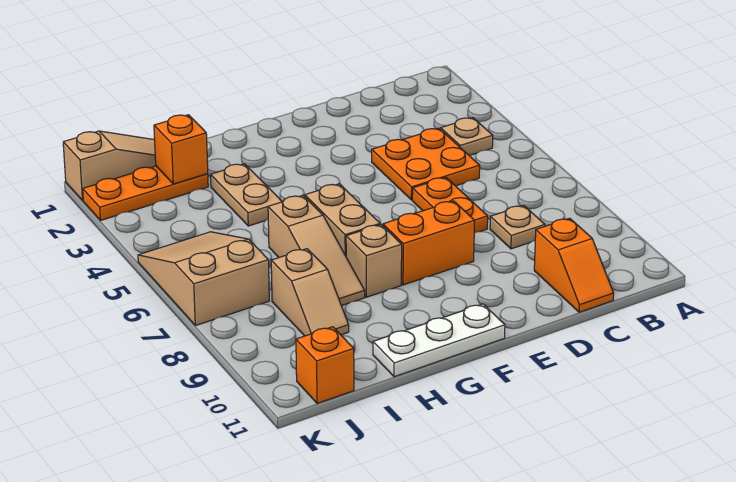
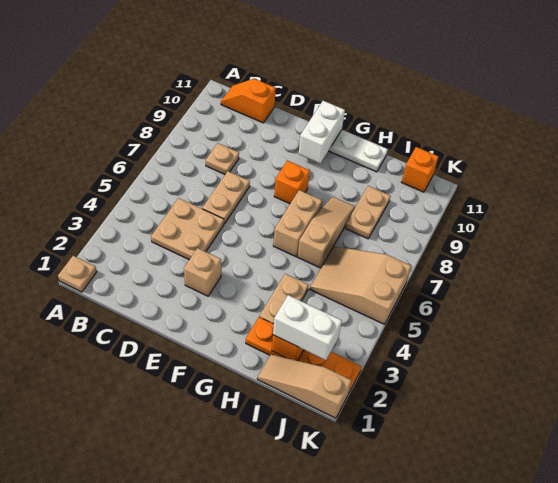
tan plate B4 level 1 -> tan plate A1 level 1
orange plate C4:D5 level 1 -> tan plate C4:D5 level 1
orange slope C10:C11 level 1 top 10 -> orange slope B11:C11 level 1 top C
orange plate D6:D7 level 1 -> tan plate D6:D7 level 1
orange brick E8:F8 level 1 -> orange brick F8 level 1
none -> white brick F10:F11 level 2
tan brick G8 level 1 -> tan brick E3 level 1
orange plate I2:K2 level 1 -> orange plate H2:K2 level 1
none -> white brick I2:J2 level 3
tan slope I8:I9 level 1 top 8 -> tan plate I8:I9 level 1
tan slope J5:K7 level 1 top 7 -> tan slope I5:K6 level 1 top K

